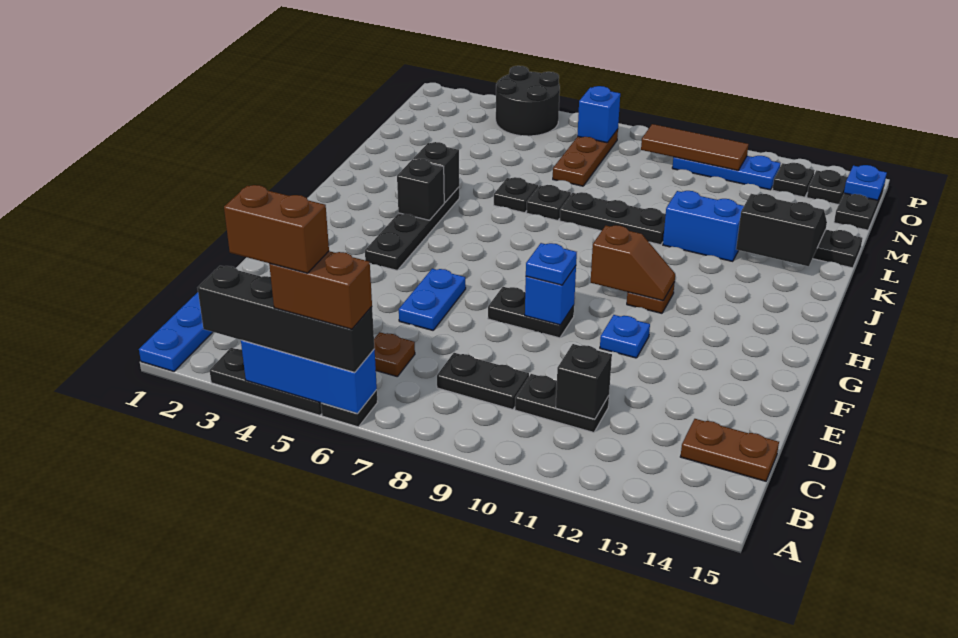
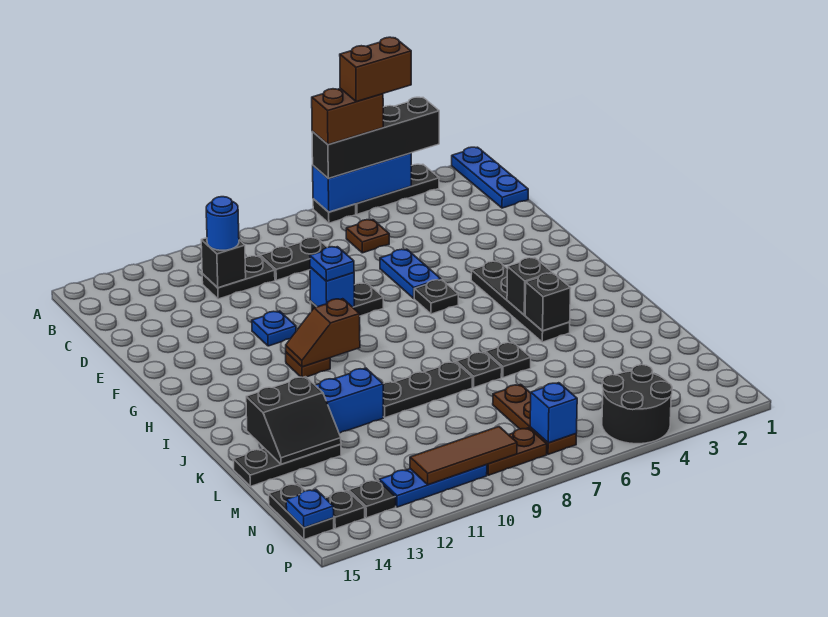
none -> blue round brick C11 level 3
brown plate C14:C15 level 1 -> brown plate O8:O9 level 1
none -> black plate G6 level 1

